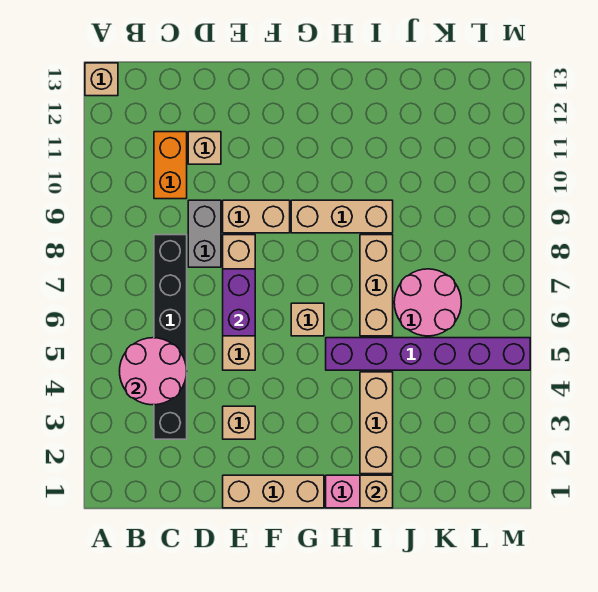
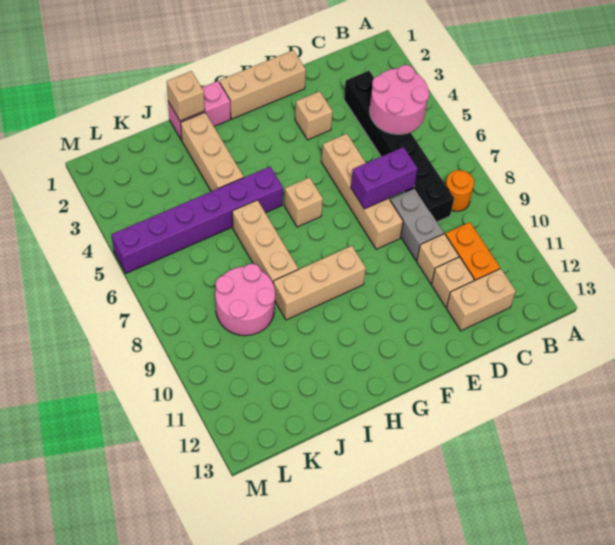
tan brick A13 level 1 -> tan brick D10 level 1
none -> orange round brick B8 level 1
purple brick E6:E7 level 2 -> purple brick D7:E7 level 2
tan brick E9:F9 level 1 -> tan brick C12:D12 level 1
pink round brick J6:K7 level 1 -> pink round brick J8:K9 level 1

